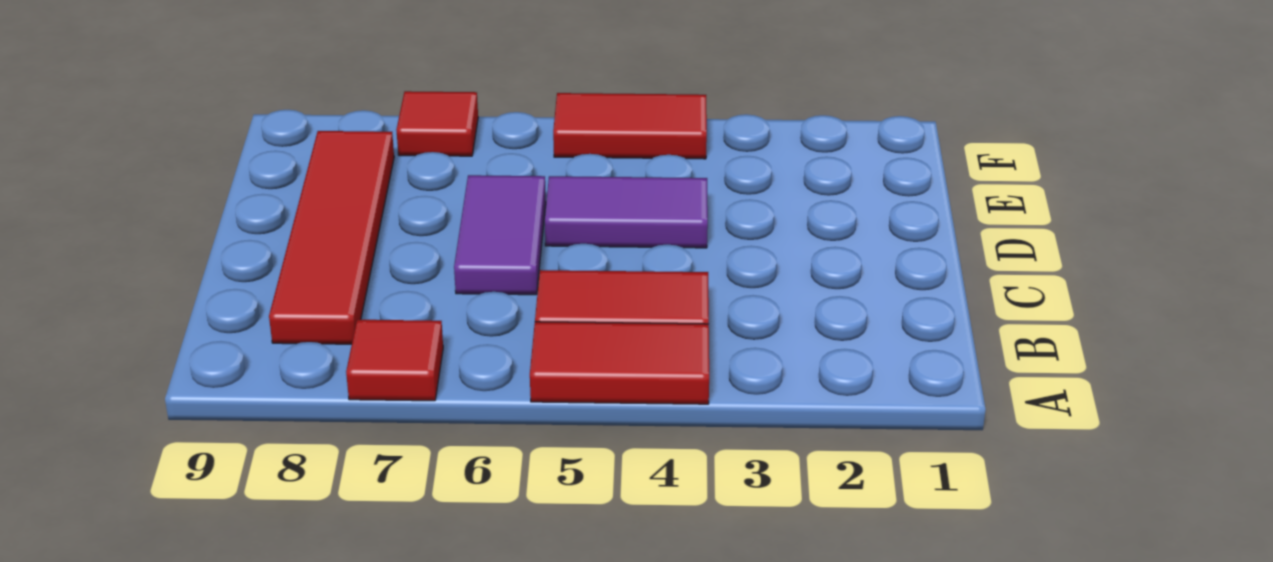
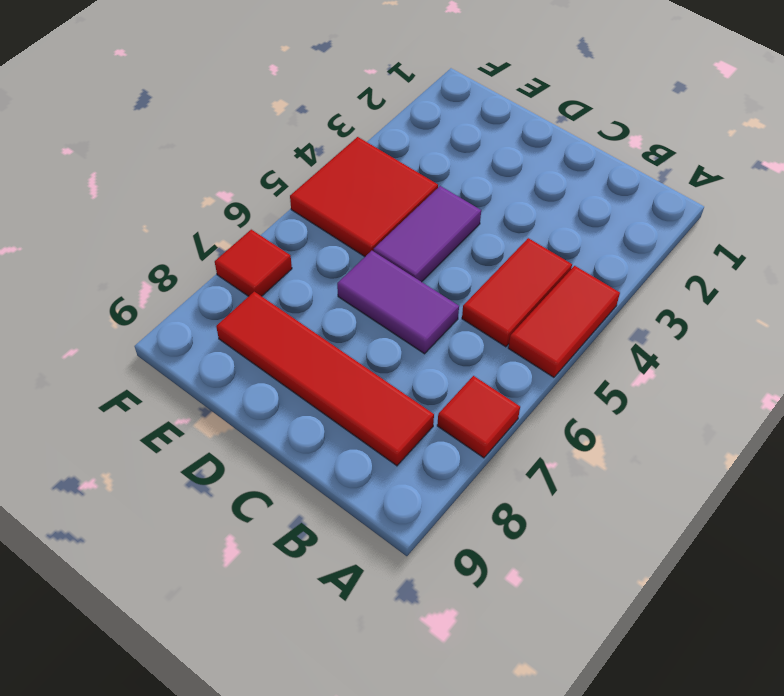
red tile F4:F5 level 1 -> red tile E4:F5 level 1

